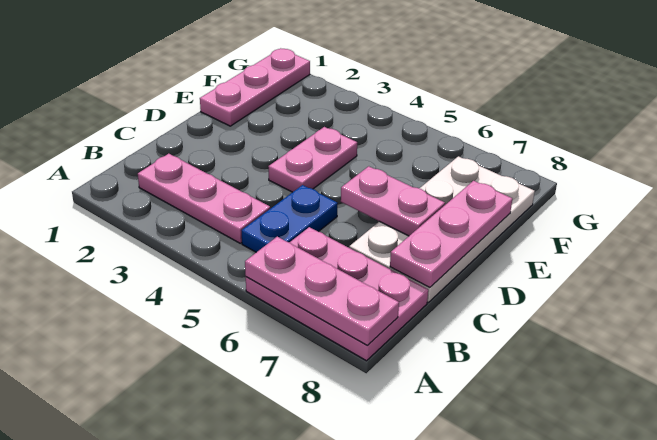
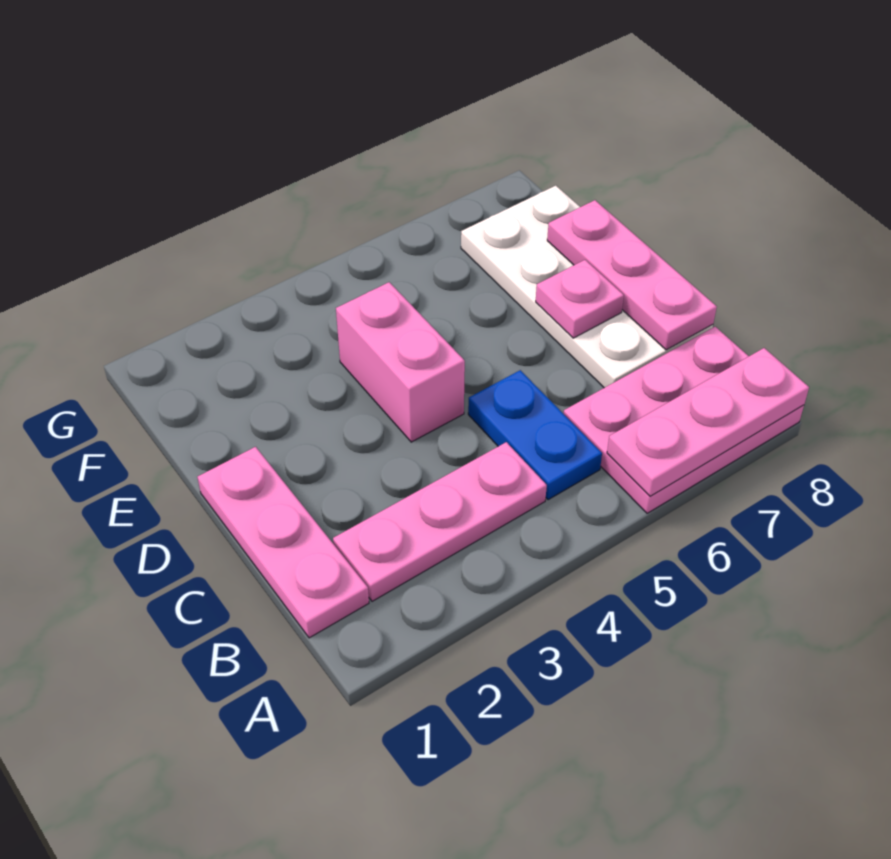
pink plate D4:E4 level 1 -> pink brick D4:E4 level 1
pink plate D6:D7 level 2 -> pink plate D7 level 2
pink plate E1:G1 level 1 -> pink plate B1:D1 level 1

